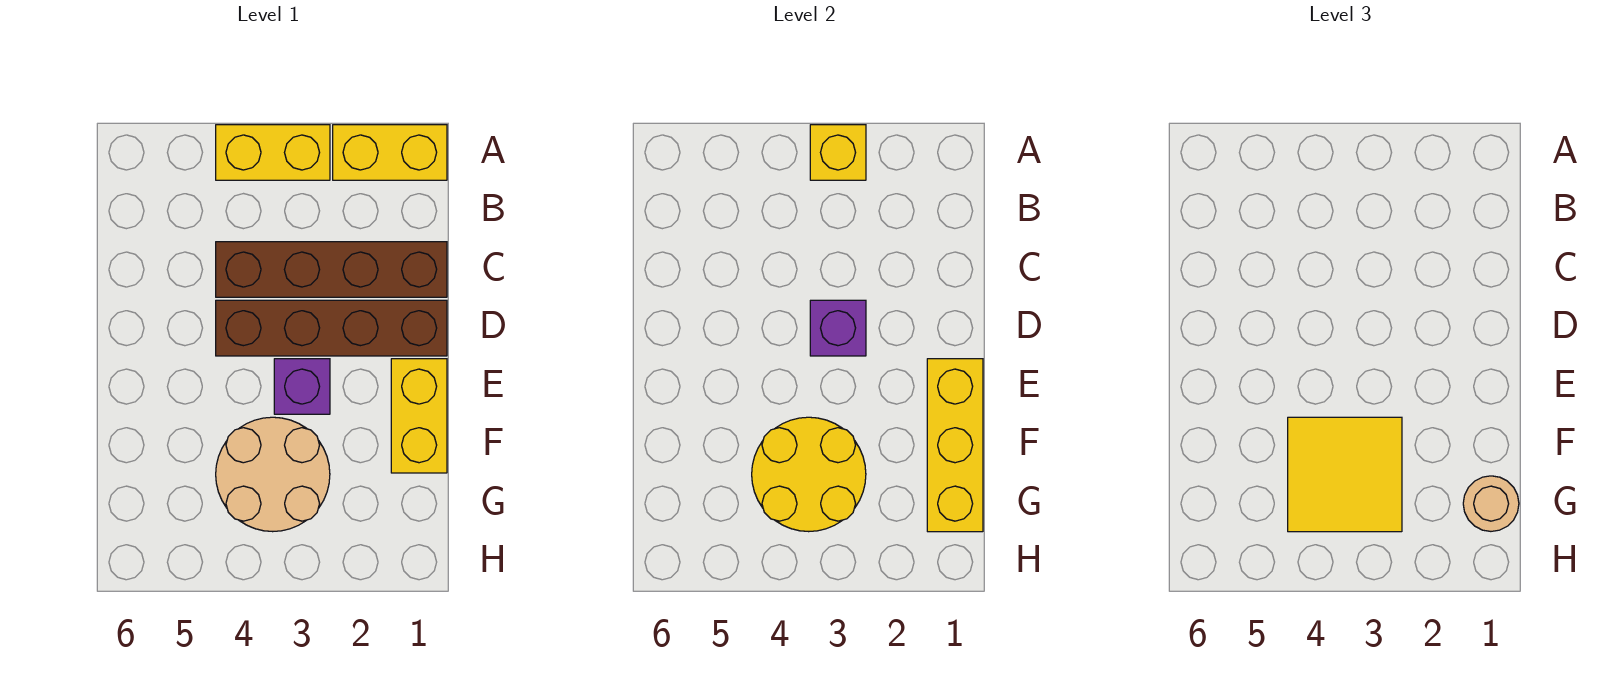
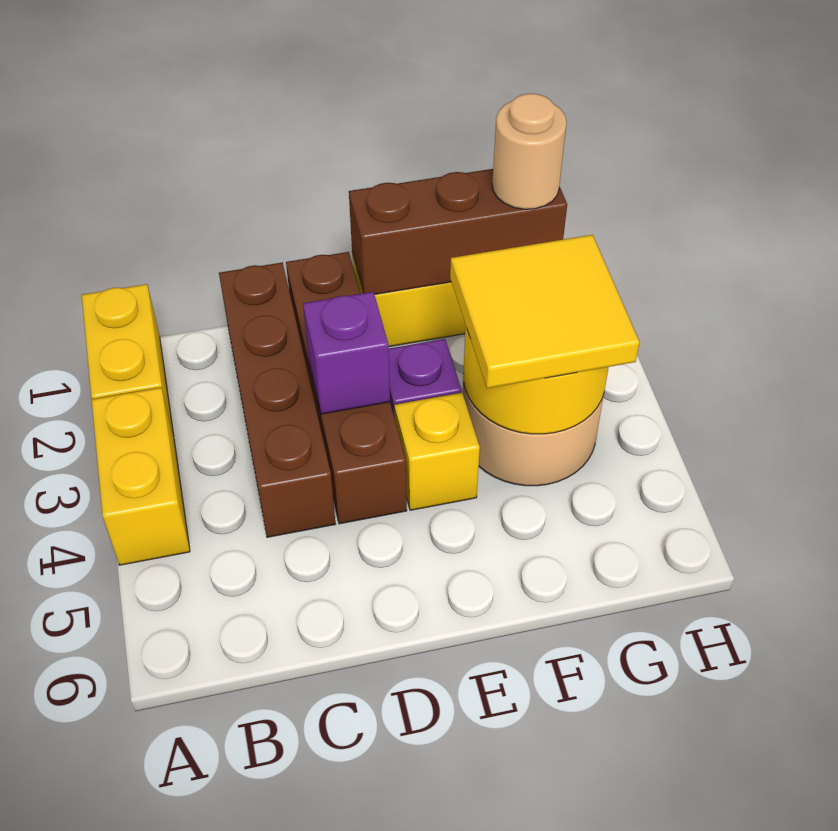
yellow brick A3 level 2 -> yellow brick E4 level 1
yellow brick E1:G1 level 2 -> brown brick E1:G1 level 2

